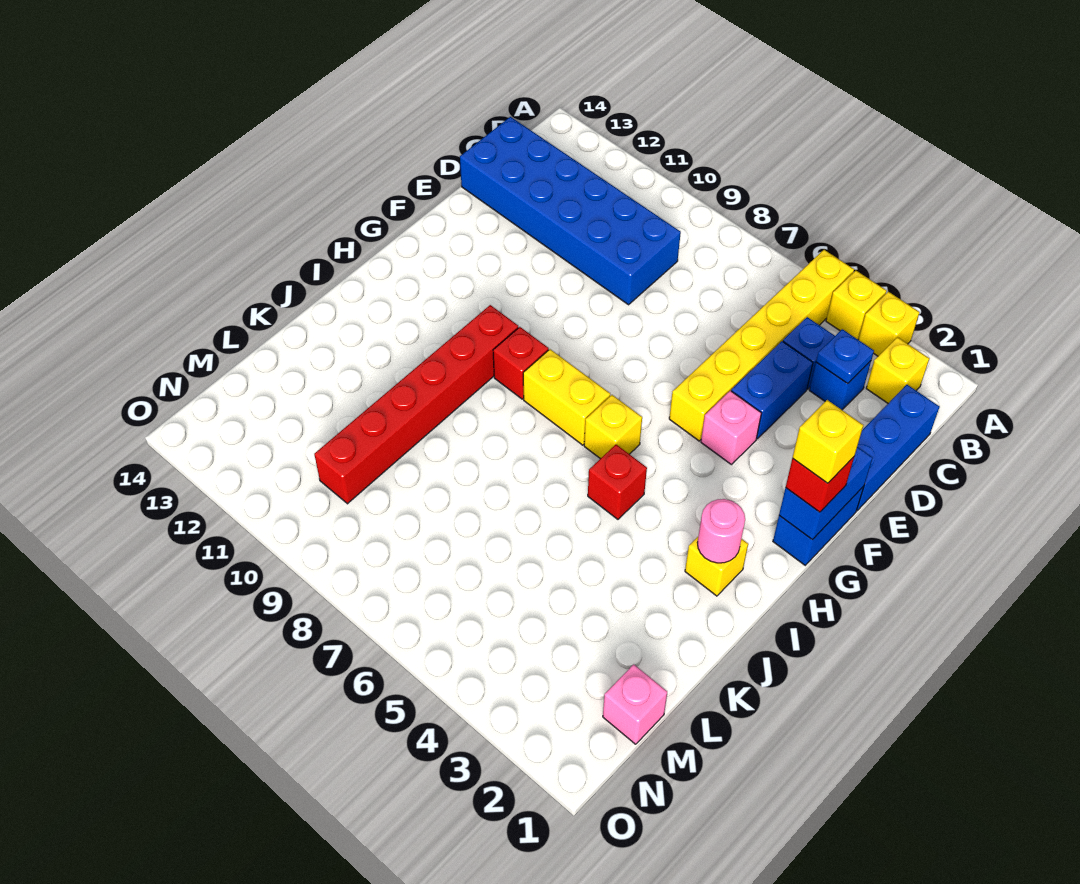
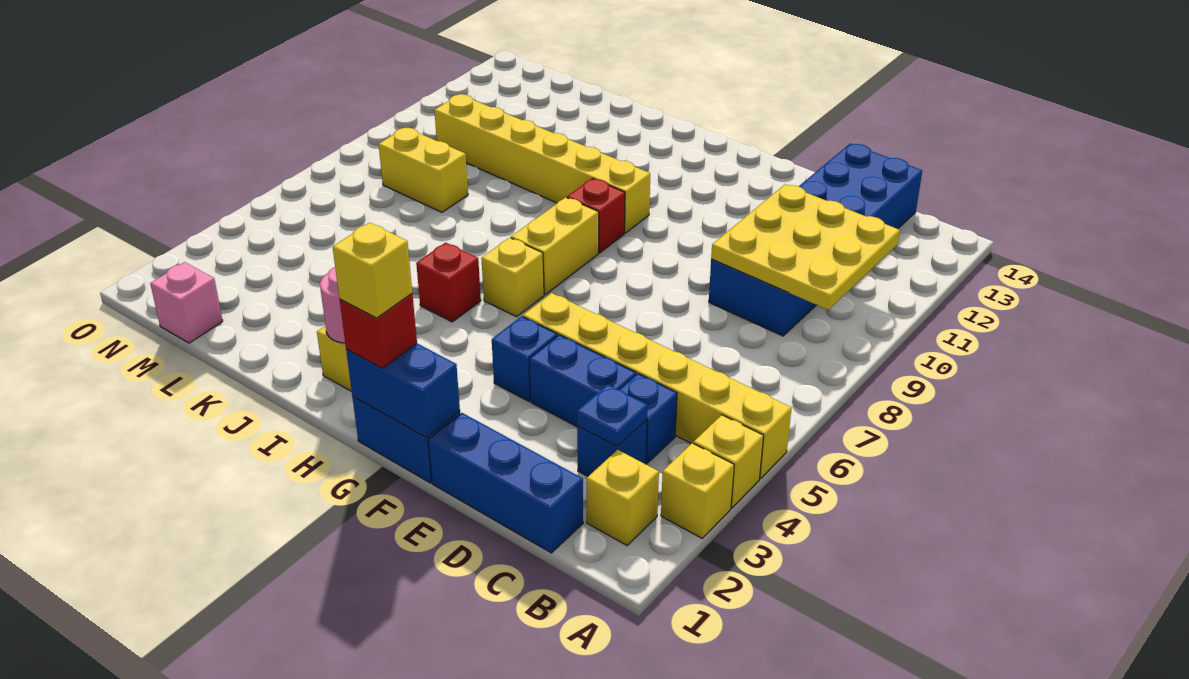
none -> yellow plate B9:D11 level 2
pink brick F4 level 1 -> blue brick F4 level 1
red brick H10:M10 level 1 -> yellow brick H10:M10 level 1
none -> yellow brick L8:M8 level 1

